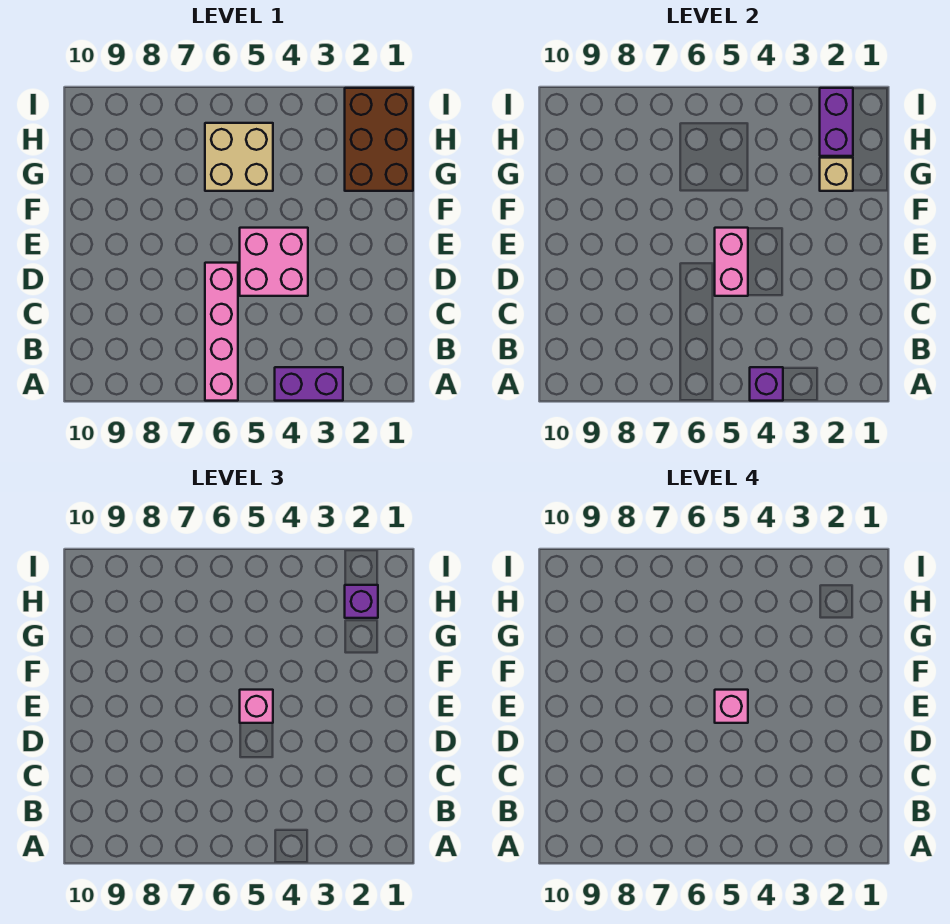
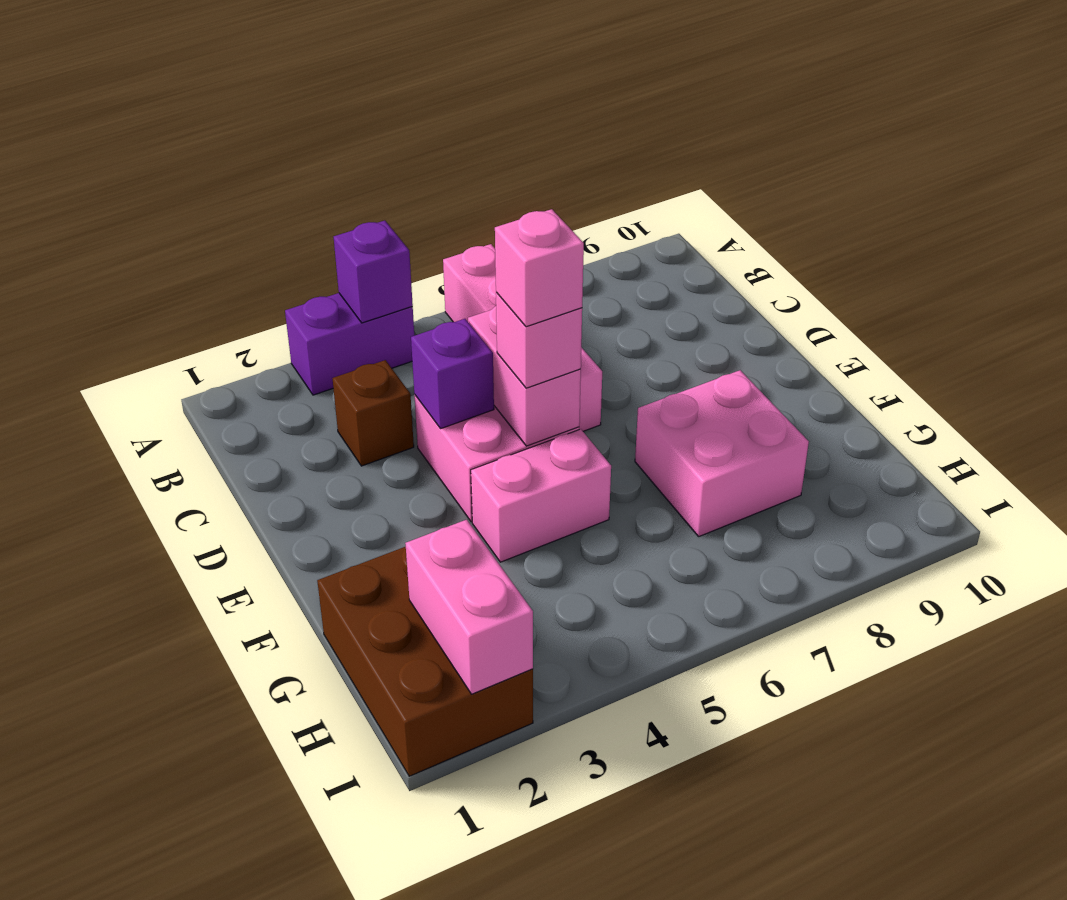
none -> brown brick C3 level 1
none -> pink brick F4:F5 level 1
none -> pink brick F7:G8 level 1
tan brick G2 level 2 -> none
tan brick G5:H6 level 1 -> none
purple brick H2:I2 level 2 -> pink brick H2:I2 level 2
purple brick H2 level 3 -> purple brick D4 level 2

